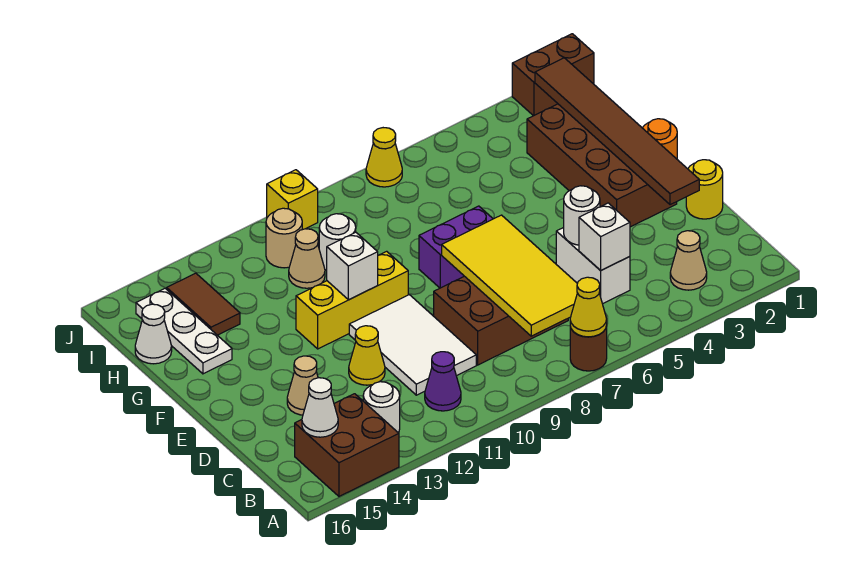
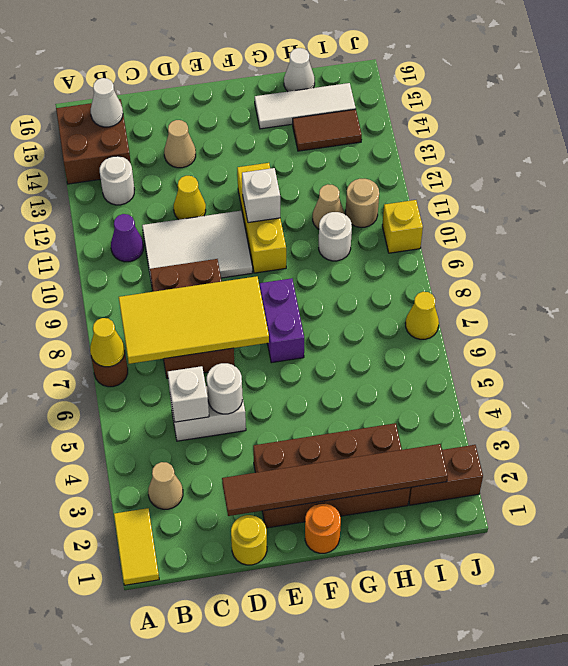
none -> yellow tile A1:A2 level 1
white plate G15:I15 level 1 -> white tile G15:I15 level 1
brown brick J1:J2 level 1 -> brown brick I2:J2 level 1

